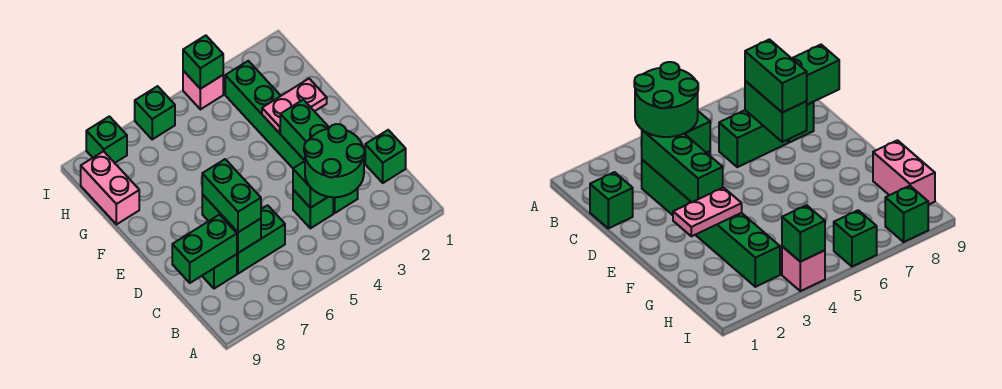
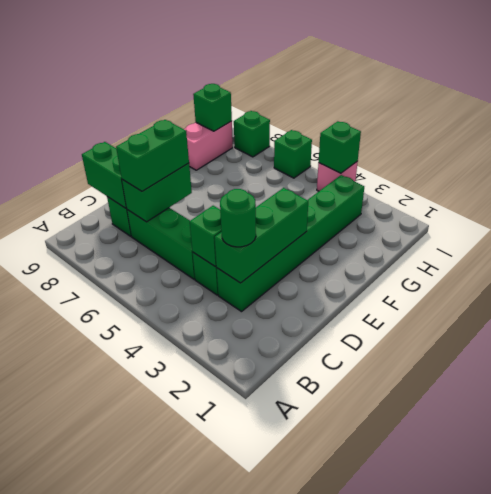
green round brick B3:C4 level 3 -> green round brick C3 level 3
green brick C1 level 1 -> green brick H9 level 2
green brick C6:C7 level 1 -> green brick C5:C7 level 1
pink plate F2:F3 level 2 -> none

